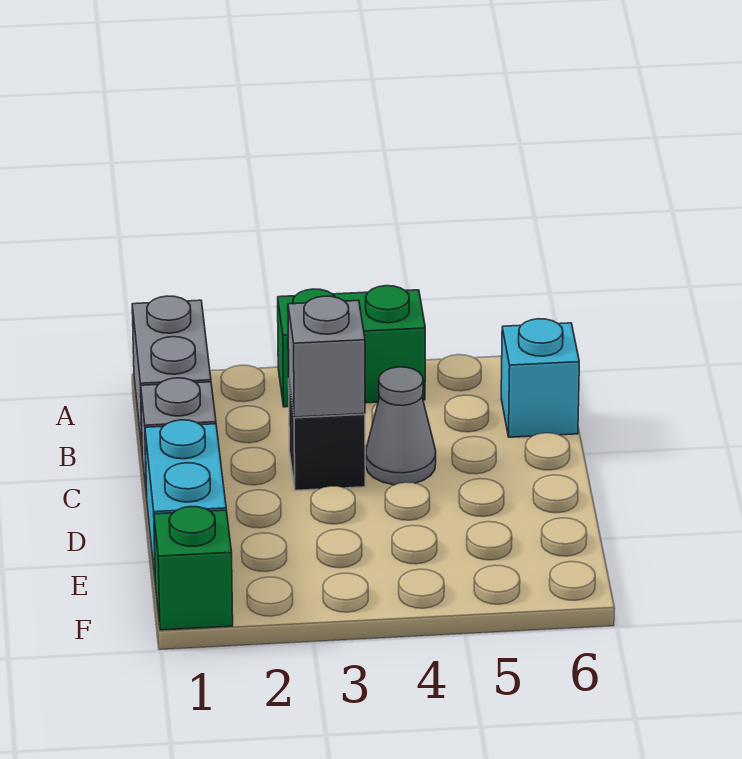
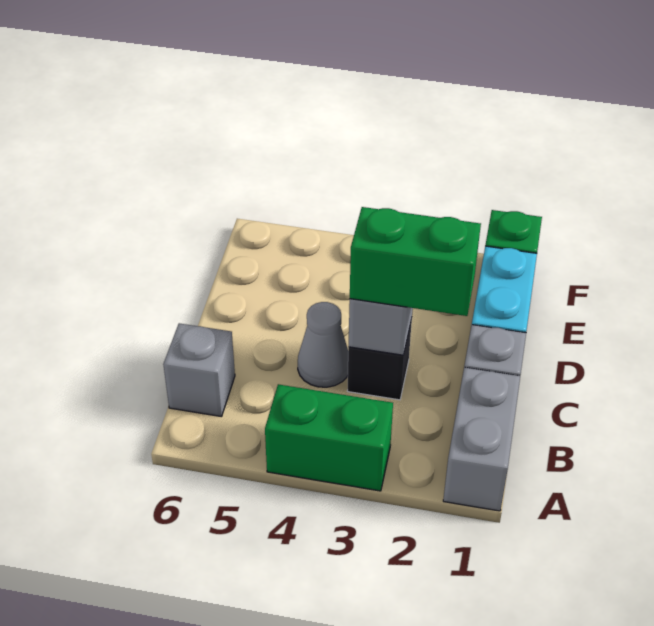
cyan brick B6 level 1 -> grey brick B6 level 1
none -> green brick C2:C3 level 3

